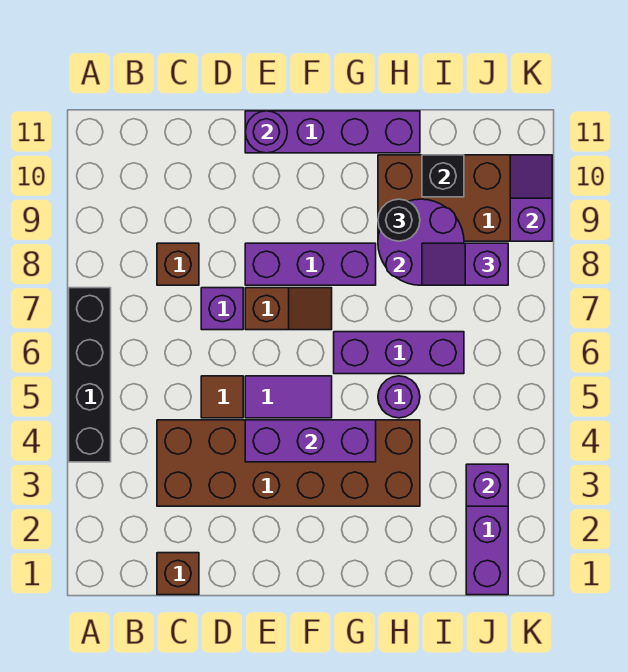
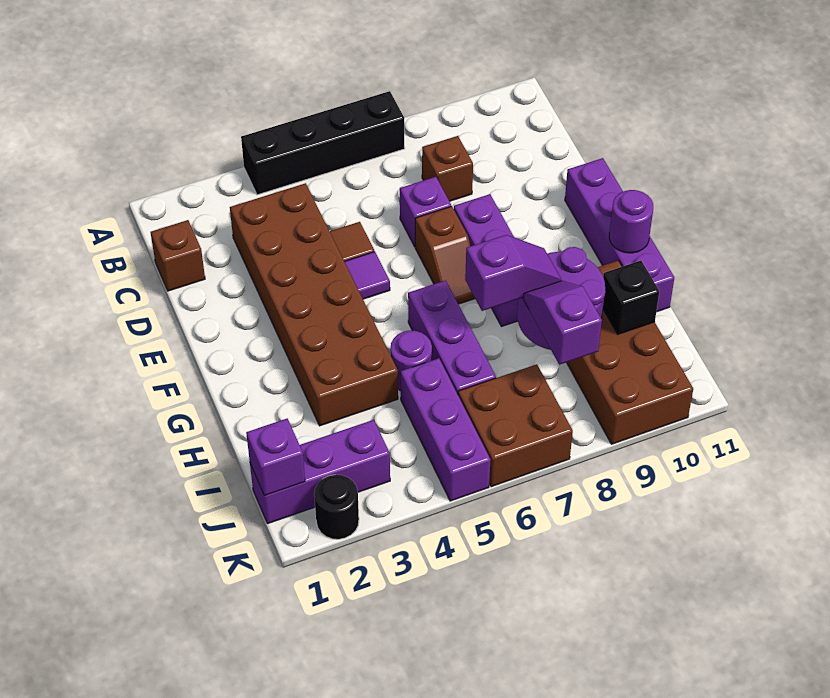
purple brick E4:G4 level 2 -> purple brick I5:K5 level 1
purple tile E5:F5 level 1 -> purple tile E5 level 1
purple round brick E11 level 2 -> purple round brick G11 level 2
black round brick H9 level 3 -> black round brick K2 level 1
purple brick J3 level 2 -> purple brick J1 level 2
none -> brown brick J6:K7 level 1
purple slope K9:K10 level 2 top 9 -> purple slope H7:H8 level 3 top 7

